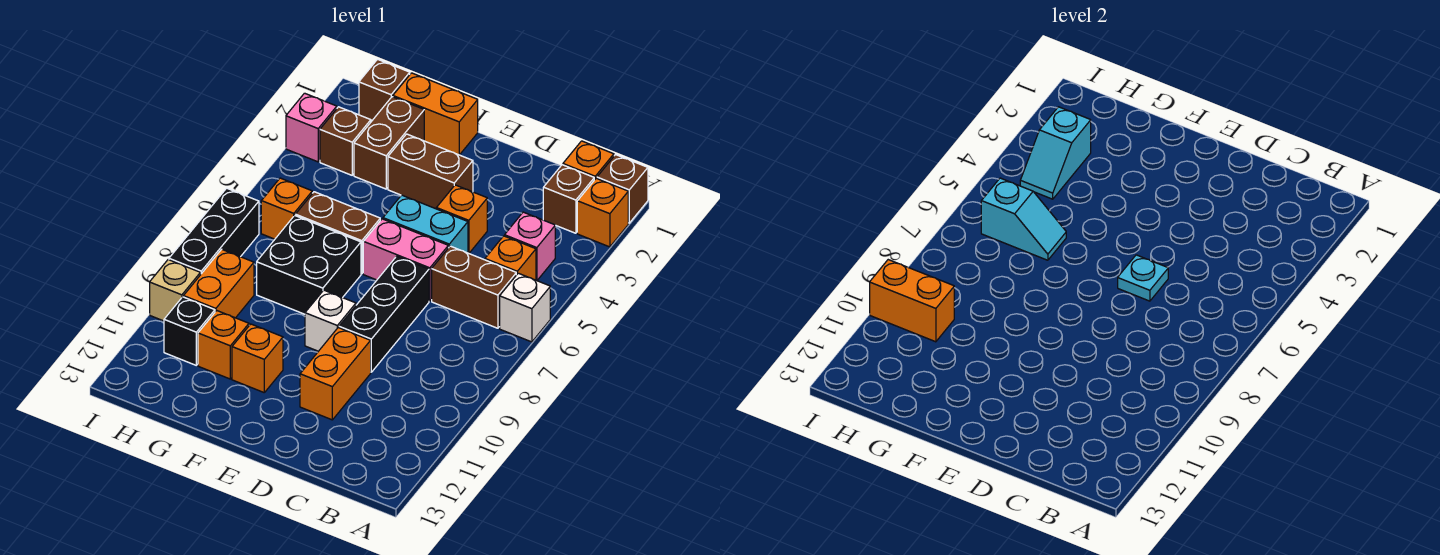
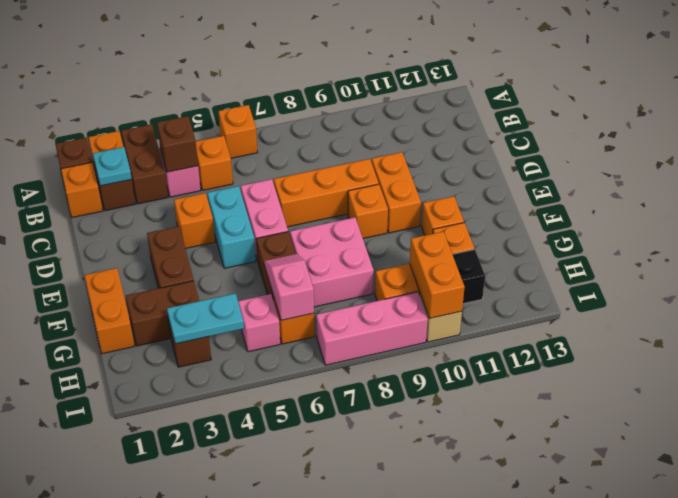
white brick A6 level 1 -> orange brick A6 level 1
brown brick B6:C6 level 1 -> brown brick A3:B3 level 1
cyan plate D6 level 2 -> cyan plate B2 level 2
black brick D7:D9 level 1 -> orange brick D7:D9 level 1
orange brick D10:D11 level 1 -> orange brick D10:E10 level 1
white brick E9 level 1 -> orange brick E9 level 1
black brick F7:G8 level 1 -> pink brick F7:G8 level 1
cyan slope G6:H6 level 2 top H -> pink slope G6:H6 level 2 top H
brown brick H1 level 1 -> brown brick B4 level 2
cyan slope H3:H4 level 2 top 3 -> cyan plate H3:H4 level 2
pink brick I3 level 1 -> pink brick H5 level 1
black brick I7:I9 level 1 -> pink brick I7:I9 level 1

